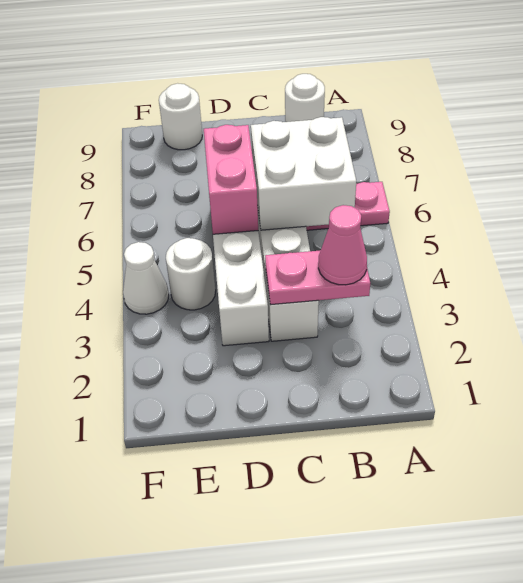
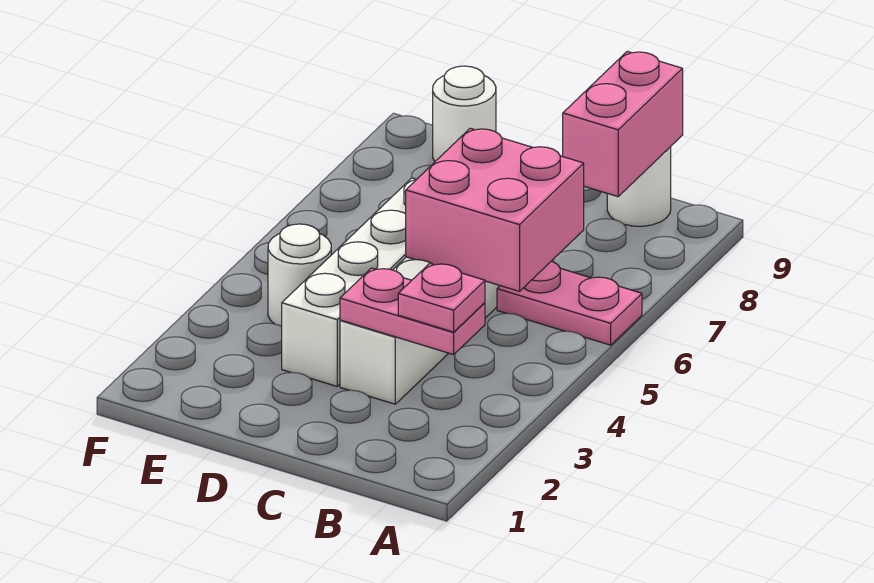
pink cone B3 level 3 -> pink plate B3 level 3
white brick B5:C6 level 2 -> pink brick B5:C6 level 2
pink brick D5:D6 level 2 -> pink brick B8:B9 level 2
white cone F4 level 1 -> none

